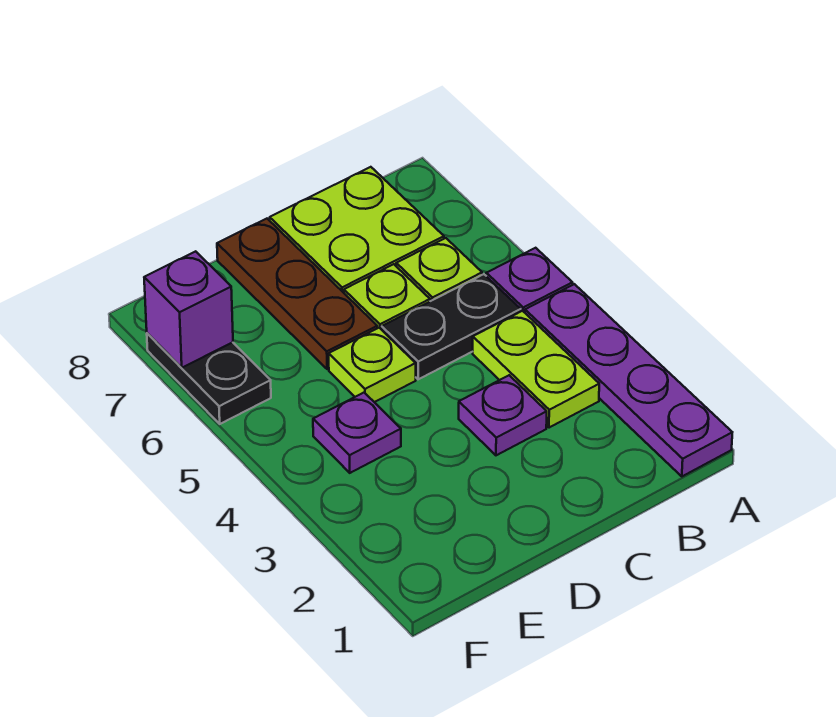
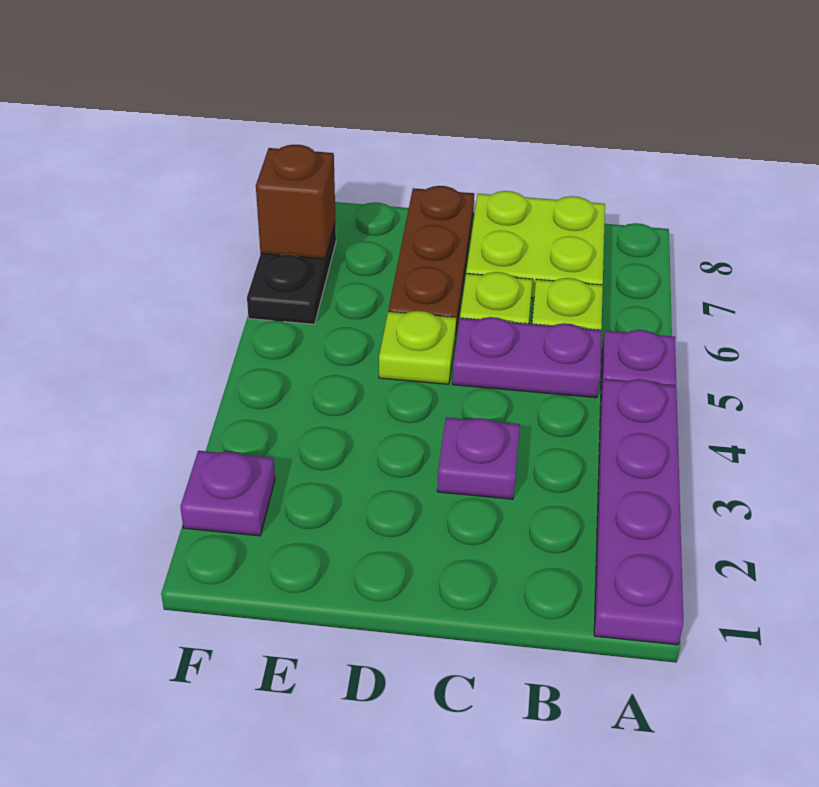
lime plate B3:B4 level 1 -> none
black plate B5:C5 level 1 -> purple plate B5:C5 level 1
purple plate E4 level 1 -> purple plate F2 level 1
purple brick F7 level 2 -> brown brick F7 level 2

